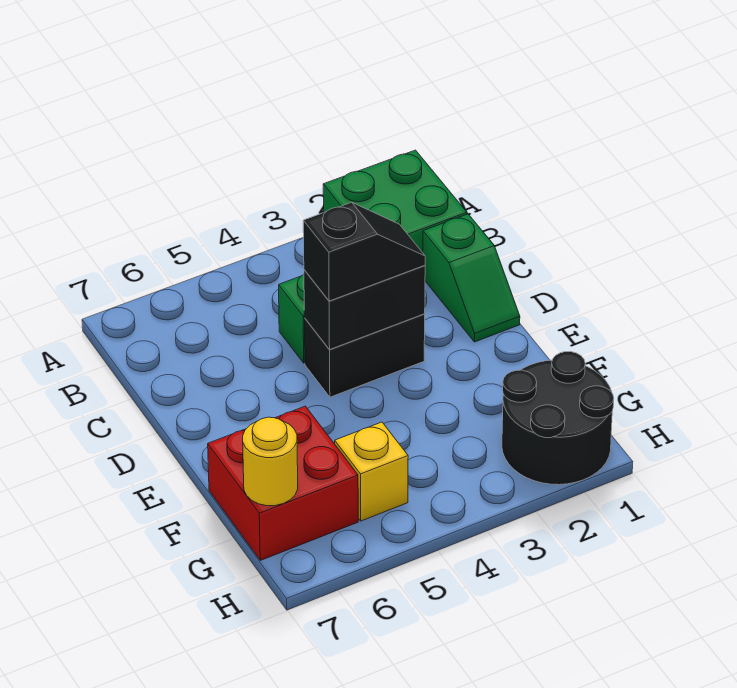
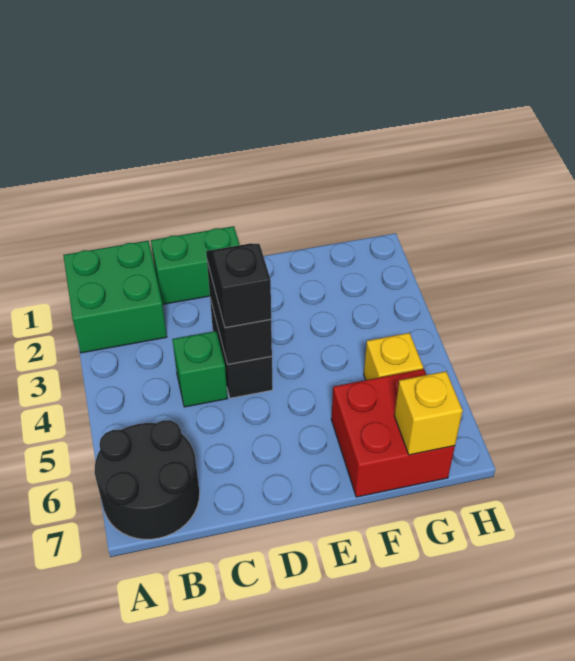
green slope C1:D1 level 1 top C -> green brick C1:D1 level 1
black round brick G1:H2 level 1 -> black round brick A6:B7 level 1
yellow round brick G7 level 2 -> yellow brick G7 level 2

